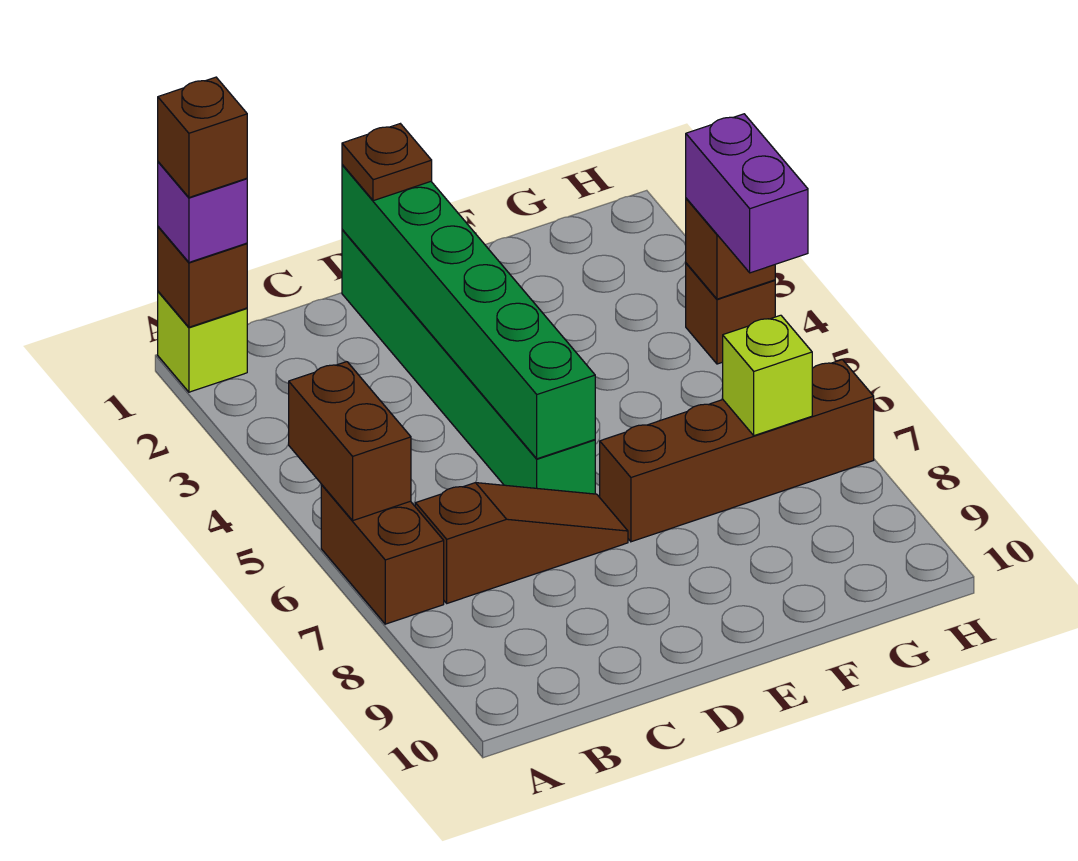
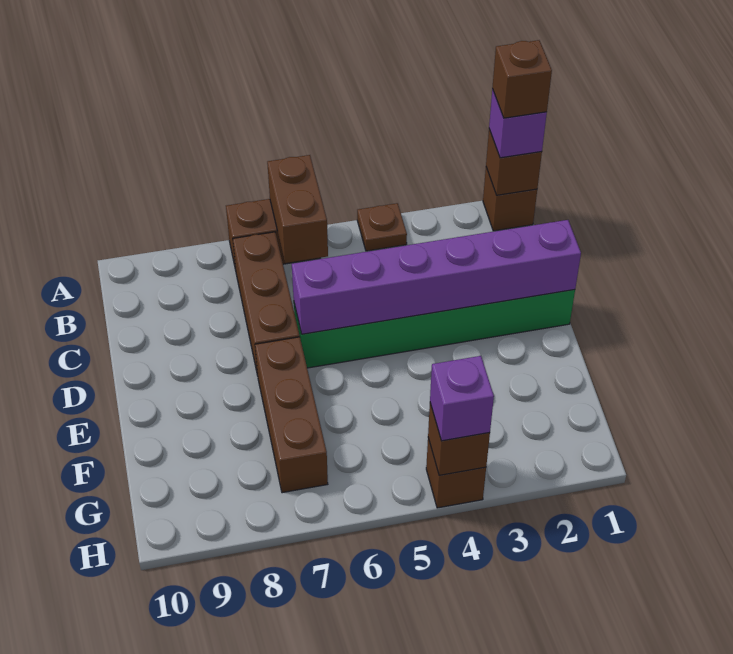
lime brick A1 level 1 -> brown brick A1 level 1
brown brick A5:A6 level 2 -> brown brick A6:B6 level 2
brown slope B7:D7 level 1 top B -> brown brick B7:D7 level 1
green brick D1:D6 level 2 -> purple brick D1:D6 level 2
brown plate D1 level 3 -> brown plate A4 level 1
brown brick E7:H7 level 1 -> brown brick E7:G7 level 1
lime brick G7 level 2 -> none
purple brick H4:H5 level 3 -> purple brick H4 level 3

